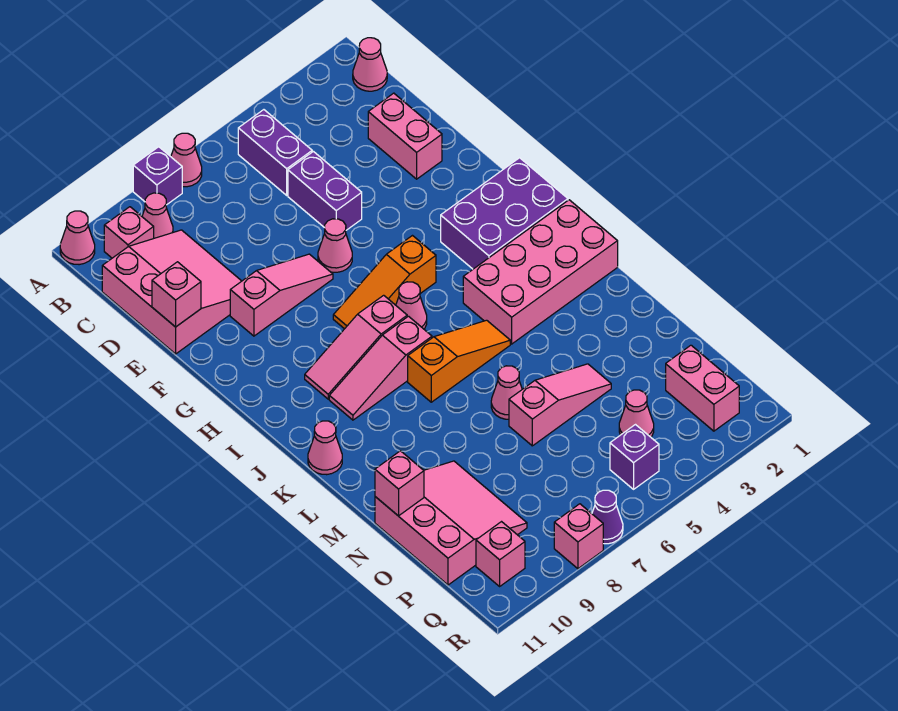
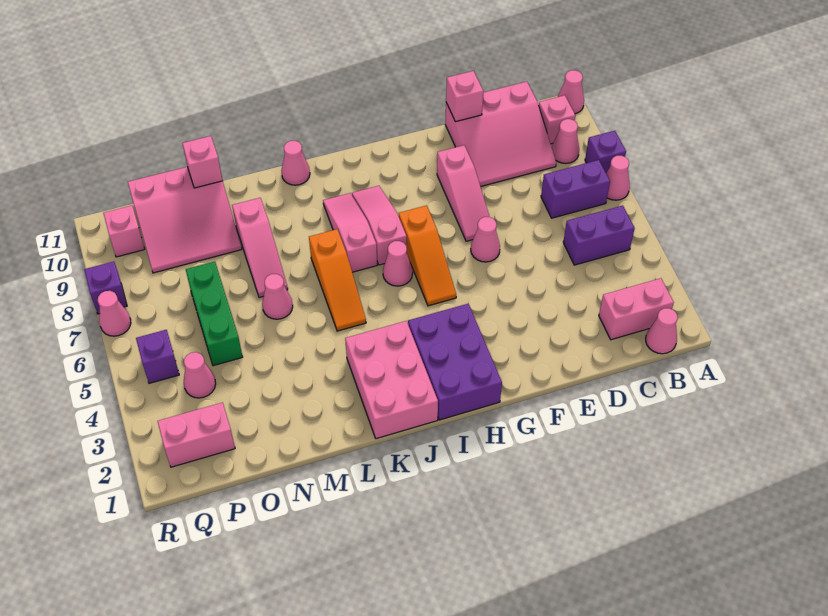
pink brick D2:E2 level 1 -> pink brick B2:C2 level 1
purple brick D5:E5 level 1 -> purple brick B7:C7 level 1
orange slope H5:H7 level 1 top 5 -> orange slope H5:H7 level 1 top 7
pink brick J1:K4 level 1 -> pink brick J1:K3 level 1
pink slope N4:N6 level 1 top 6 -> pink slope M7:M9 level 1 top 9
none -> green brick O5:O7 level 1
purple cone R7 level 1 -> pink cone R7 level 1
pink brick R8 level 1 -> purple brick R8 level 1

